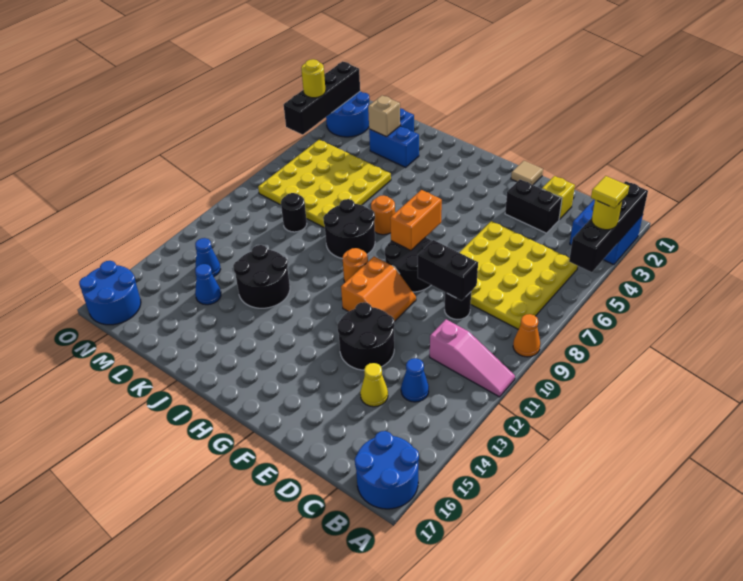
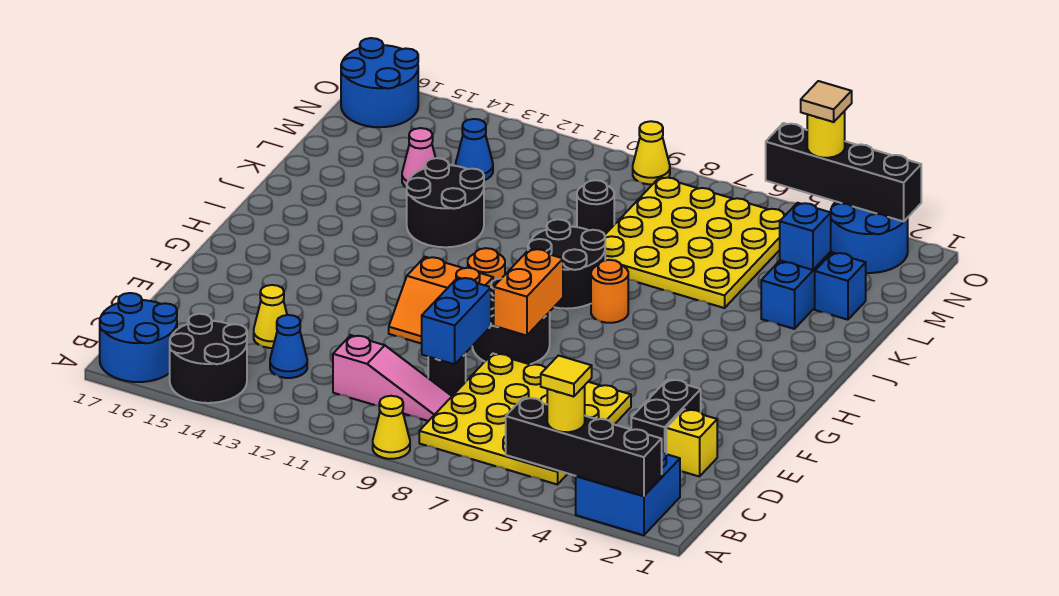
orange cone A9 level 1 -> yellow cone A9 level 1
pink slope A11:C11 level 1 top C -> pink slope C9:C11 level 1 top 11
black brick D9:E9 level 2 -> blue brick D9:E9 level 2
black round brick E12:F13 level 1 -> black round brick A14:B15 level 1
tan tile F1 level 1 -> tan tile O4 level 4
orange brick G7:G8 level 2 -> orange brick F8:G8 level 2
tan brick L3 level 2 -> blue brick L3 level 2
blue cone L14 level 1 -> pink cone L14 level 1
none -> yellow cone O9 level 1

